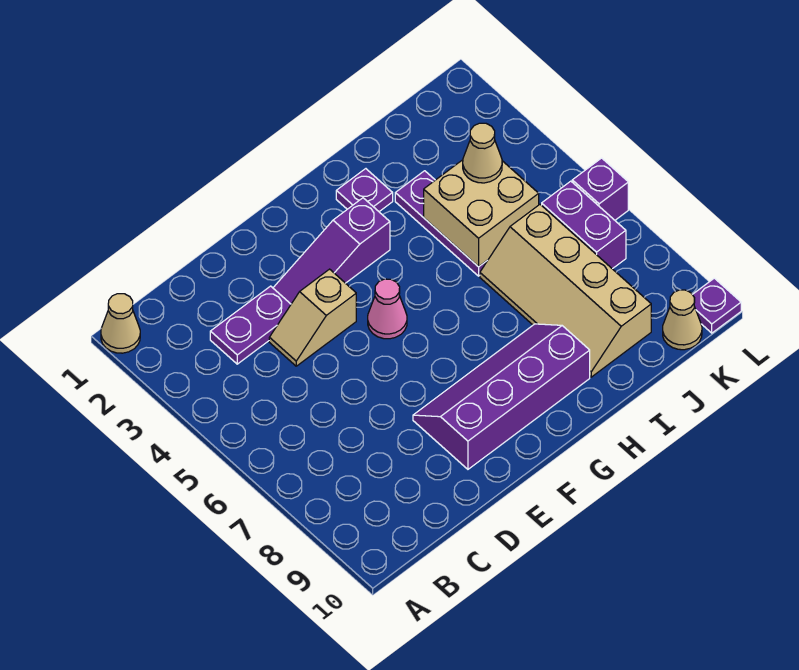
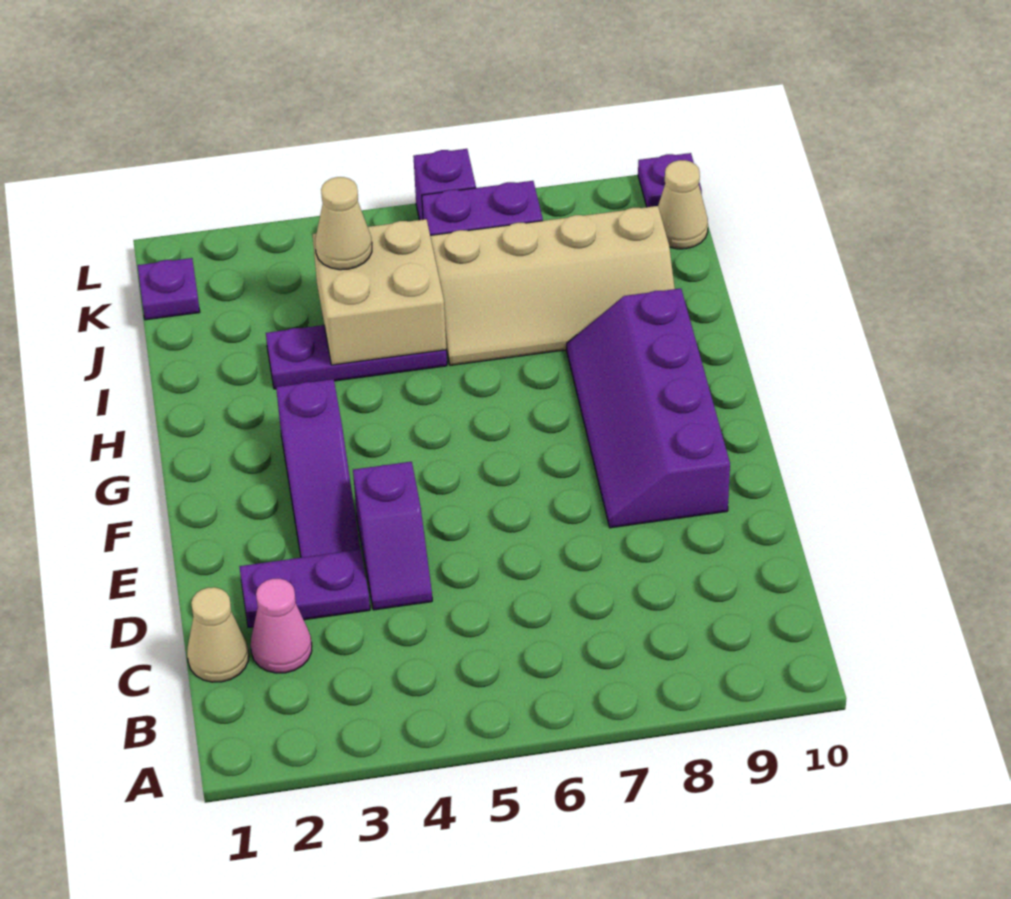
tan cone A1 level 1 -> tan cone C1 level 1
purple plate C3:D3 level 1 -> purple plate D2:D3 level 1
tan slope D4:E4 level 1 top E -> purple slope D4:E4 level 1 top E
pink cone F5 level 1 -> pink cone C2 level 1
purple plate H2 level 1 -> purple plate K1 level 1

